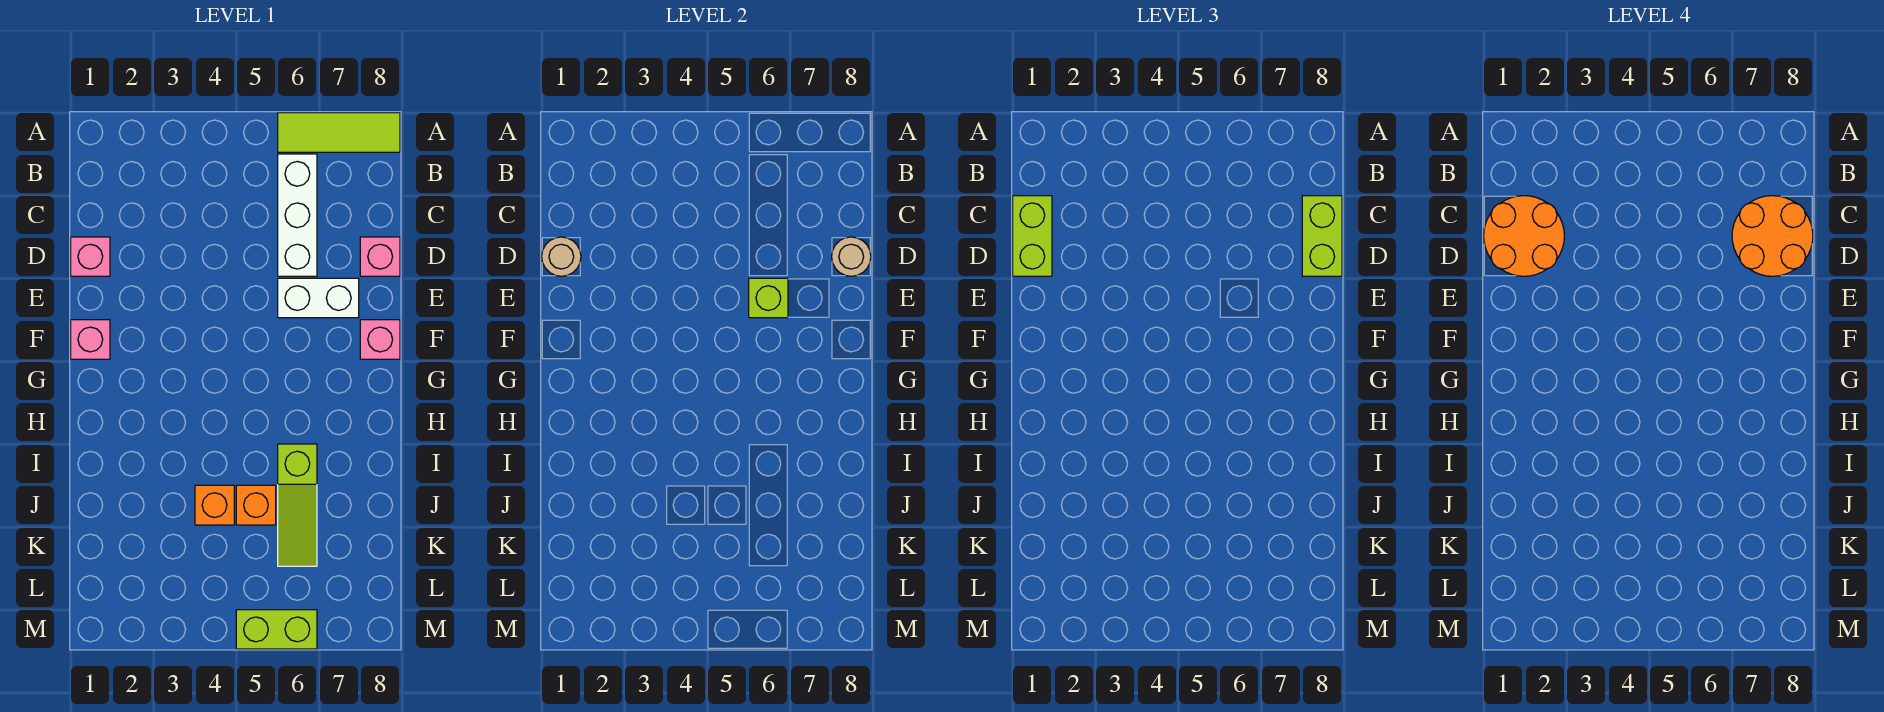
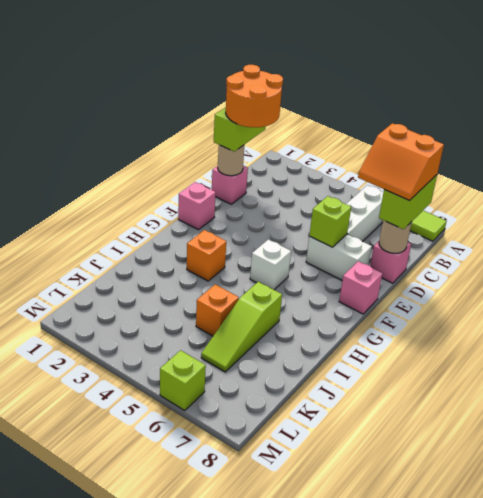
orange round brick C7:D8 level 4 -> orange slope C7:D8 level 4 top C
none -> white brick G5 level 1
orange brick J4 level 1 -> orange brick H3 level 1
lime brick M5:M6 level 1 -> lime brick M6 level 1

